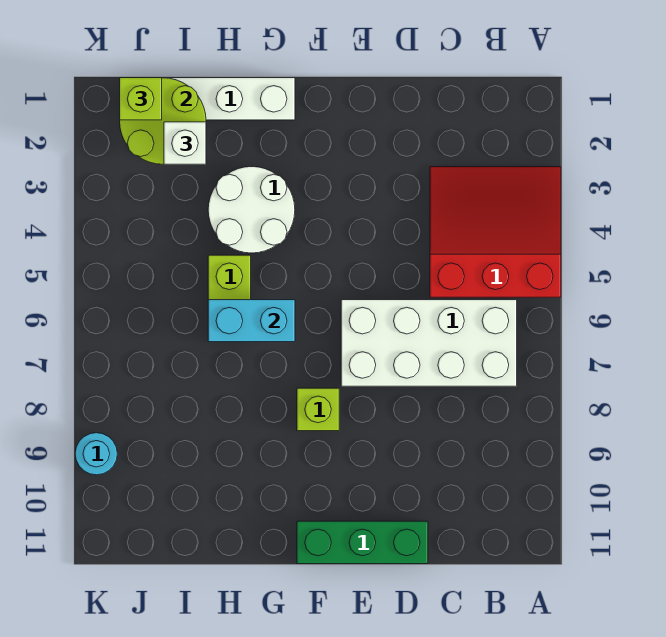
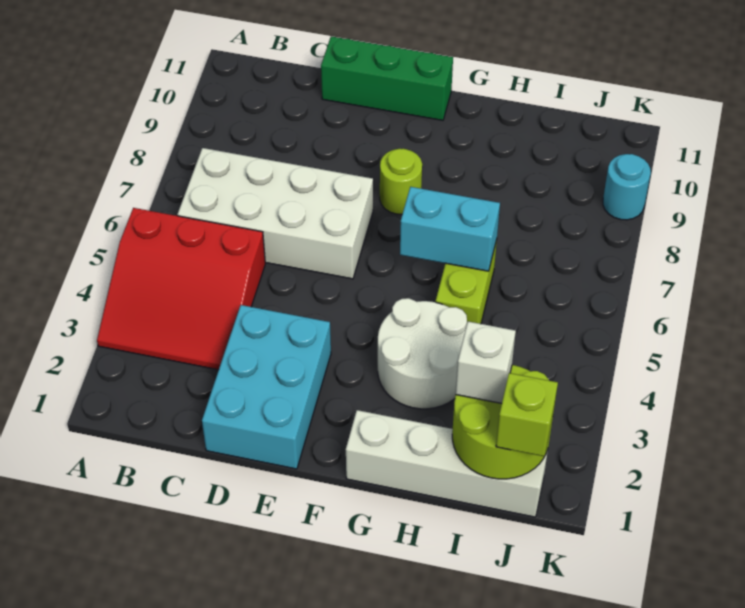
none -> cyan brick D1:E3 level 1
lime brick F8 level 1 -> lime round brick F8 level 1

